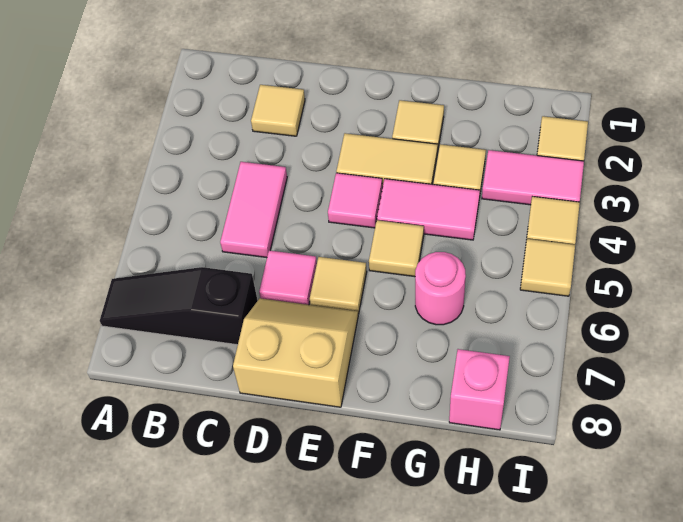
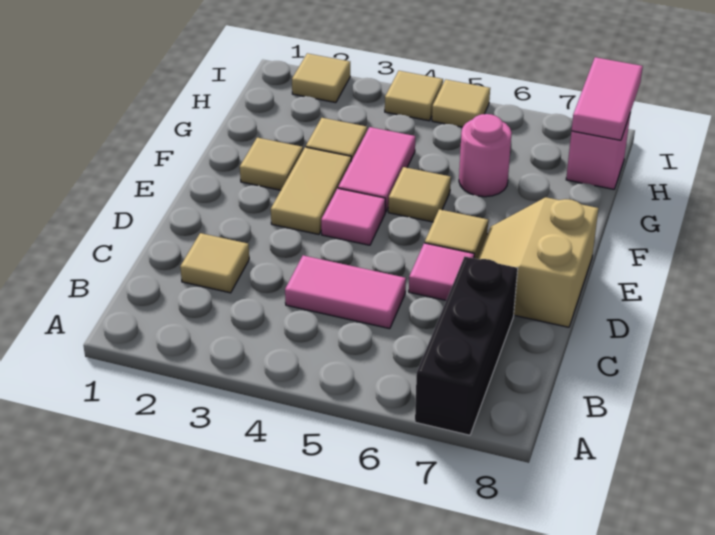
black slope A7:C7 level 1 top C -> black brick A7:C7 level 1
pink tile H3:I3 level 1 -> pink tile H8:I8 level 2

